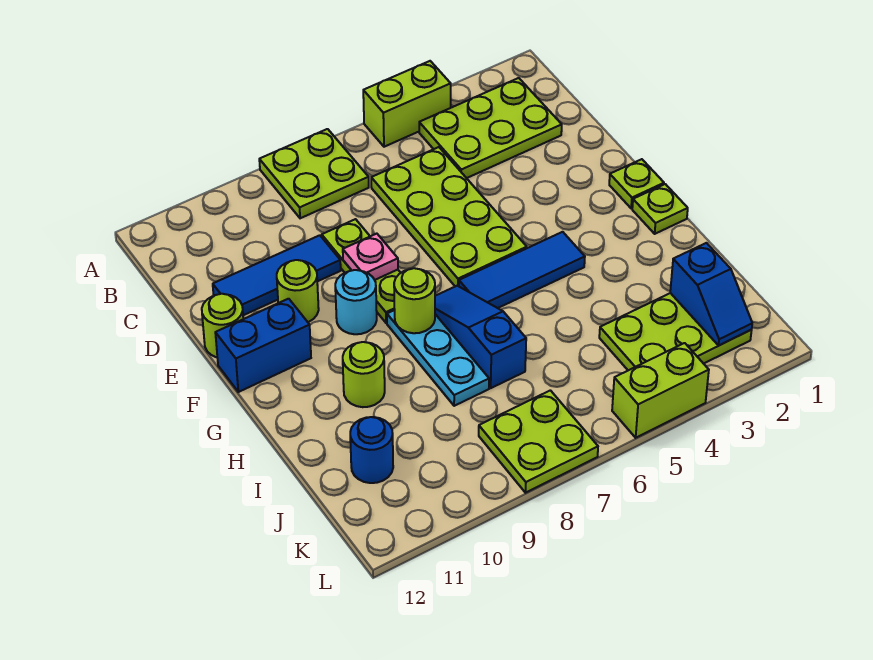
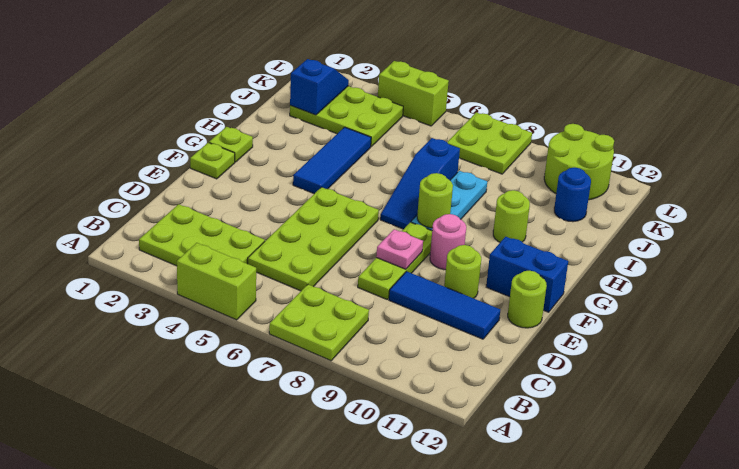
cyan round brick F9 level 1 -> pink round brick F9 level 1
blue tile G4:G6 level 1 -> blue tile G4:I4 level 1
none -> lime round brick K10:L11 level 1

